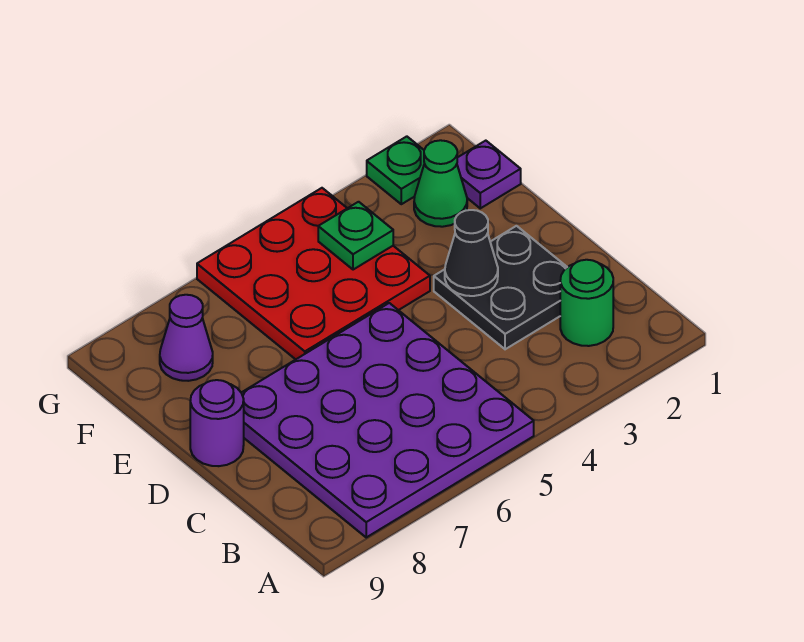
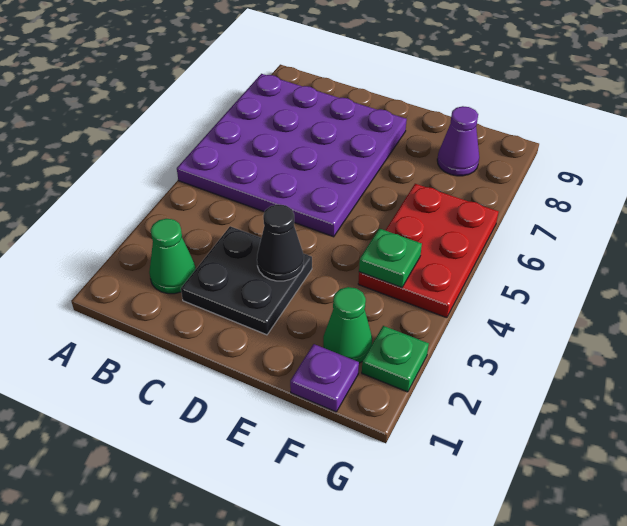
green round brick B2 level 1 -> green cone B2 level 1
purple round brick D9 level 1 -> none
red plate E4:G6 level 1 -> red plate F4:G6 level 1

